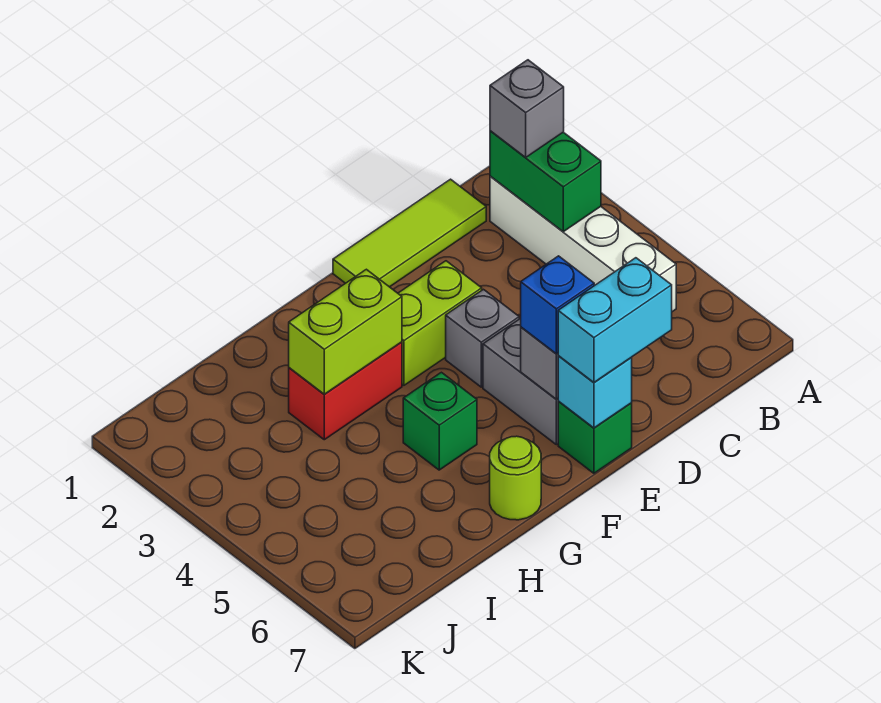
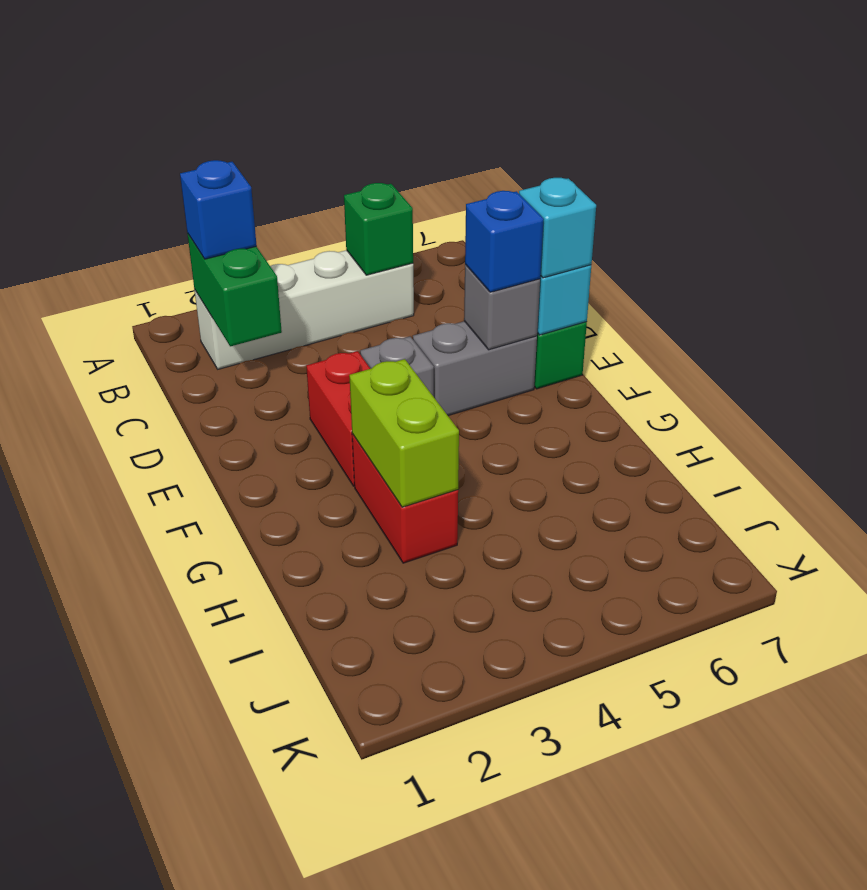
green brick B2:B3 level 2 -> green brick B2:C2 level 2
grey brick B2 level 3 -> blue brick B2 level 3
lime tile C1:E1 level 1 -> none
cyan brick D7:E7 level 3 -> cyan brick E7 level 3
lime brick E3:F3 level 1 -> red brick E3:F3 level 1
green brick G5 level 1 -> green brick B5 level 2
lime round brick G7 level 1 -> none

